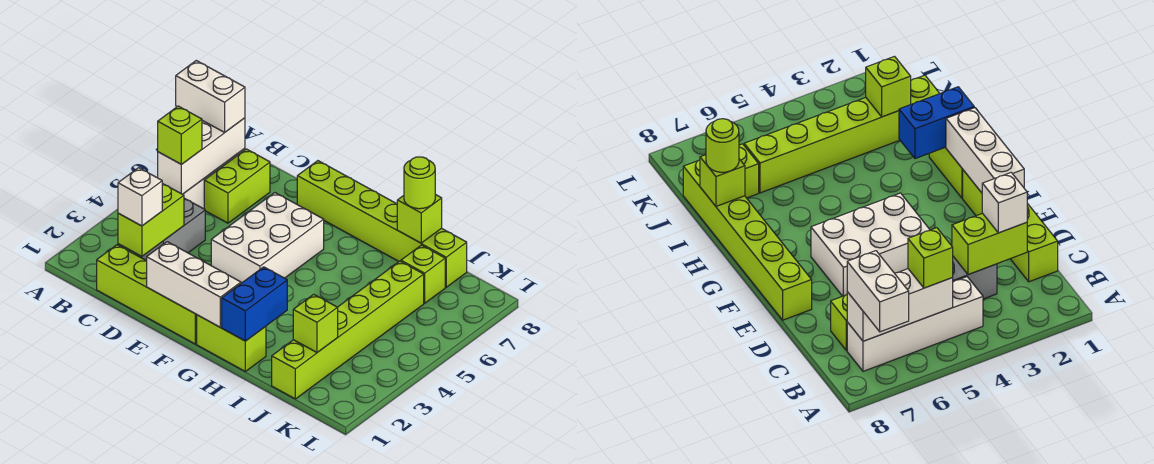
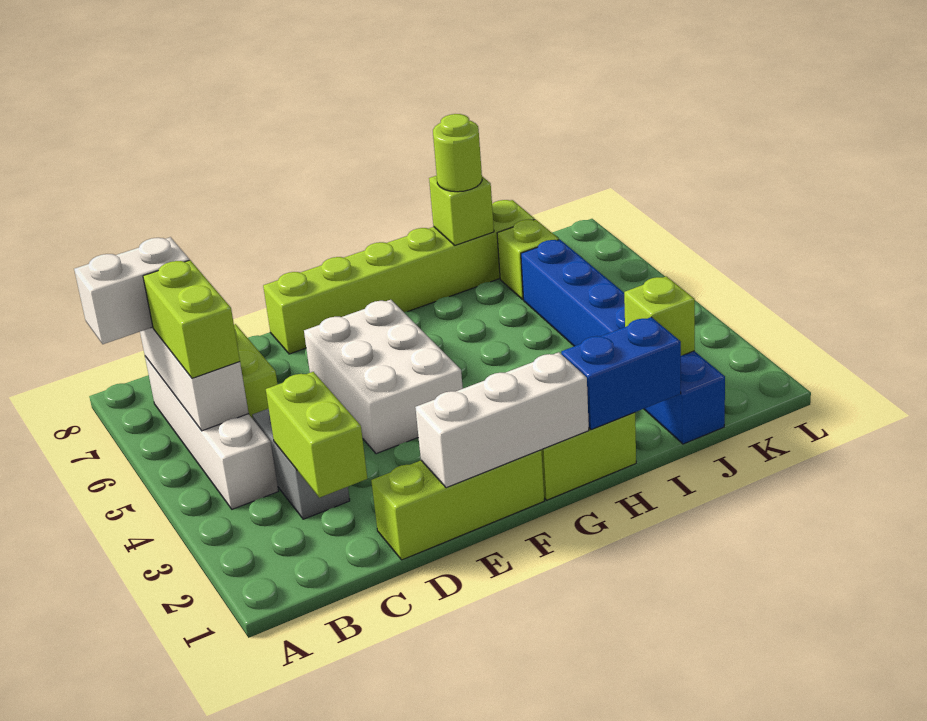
lime brick B5 level 3 -> lime brick B5:B6 level 3
lime brick C1:F1 level 1 -> lime brick D1:F1 level 1
white brick C2 level 3 -> none
blue brick H1:H2 level 2 -> blue brick H1:I1 level 2
lime brick J1:J6 level 1 -> blue brick J1:J6 level 1

